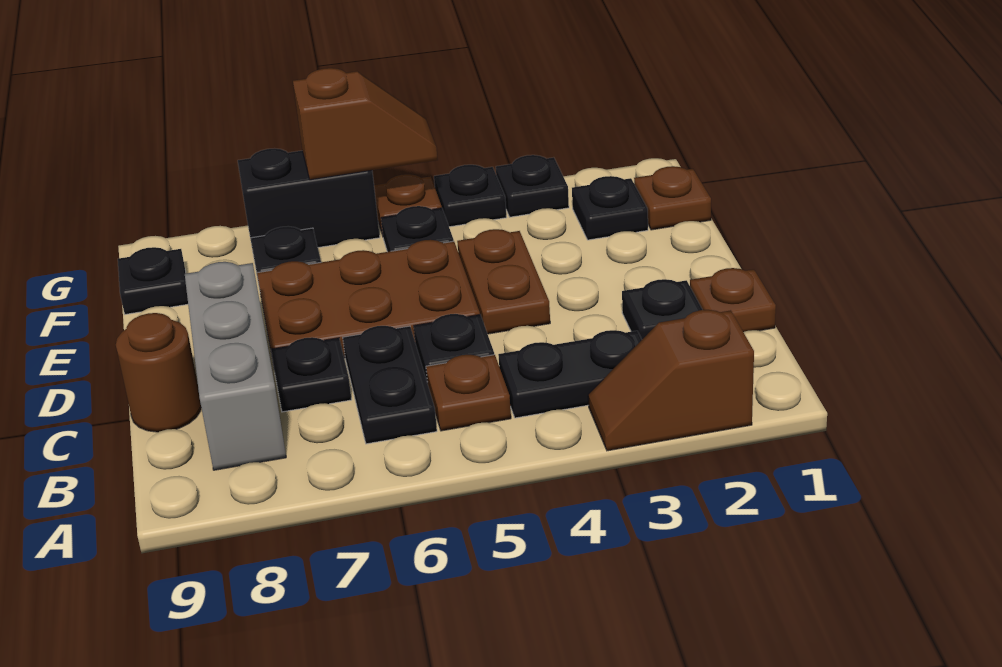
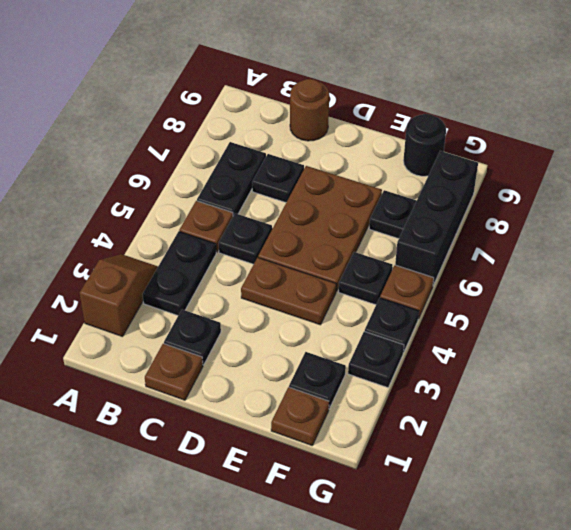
black plate B6:C6 level 1 -> black plate B6:B7 level 1
grey brick B8:D8 level 1 -> none
black plate F9 level 1 -> black round brick F9 level 1
brown slope G5:G6 level 2 top 6 -> none
black brick G6:G7 level 1 -> black brick G6:G8 level 1

